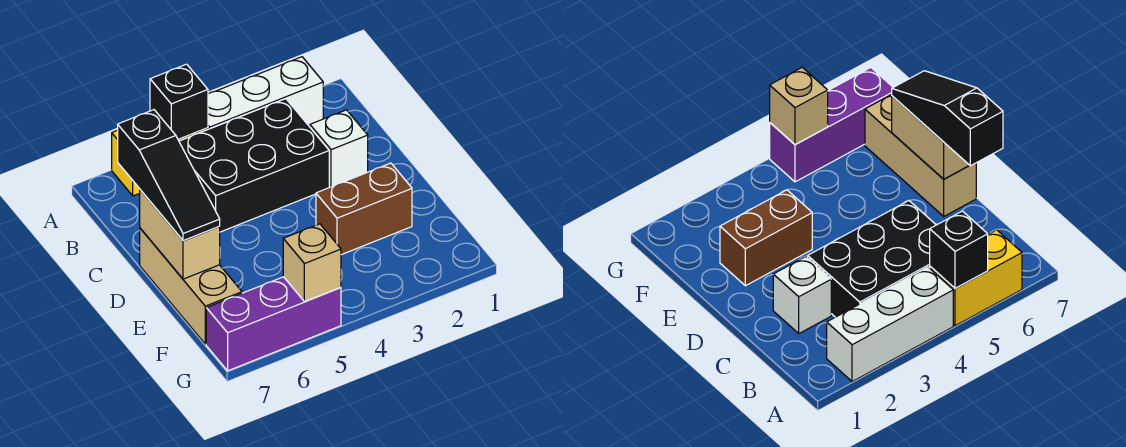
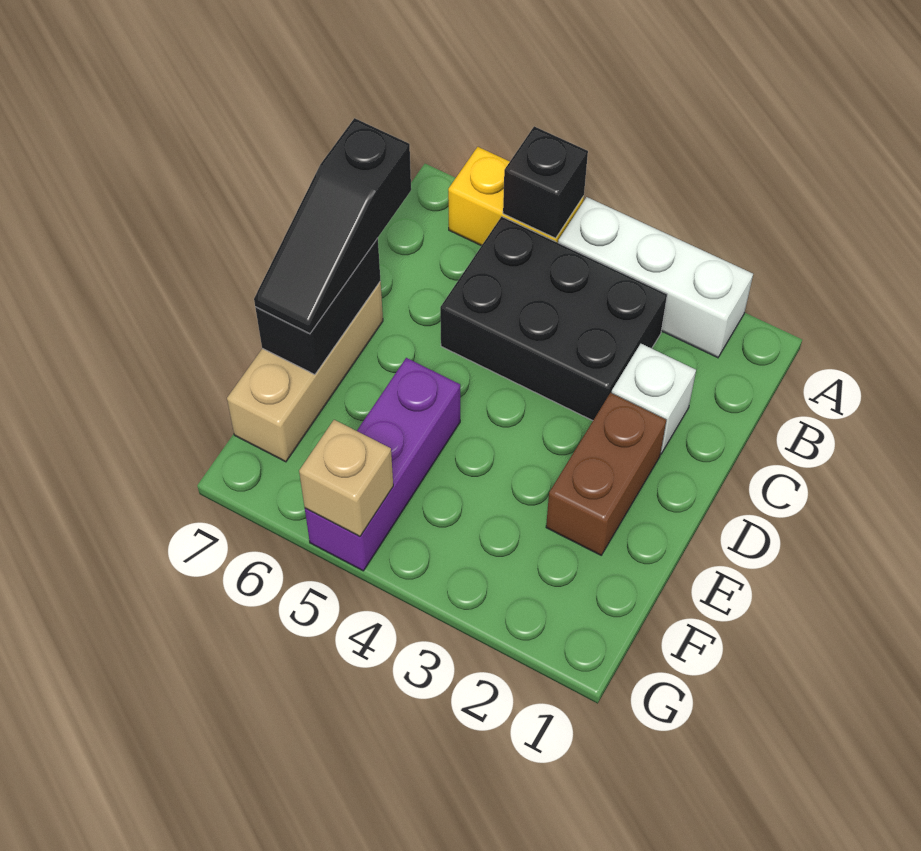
tan brick D7:E7 level 2 -> black brick D7:E7 level 2
brown brick E2:E3 level 1 -> brown brick D2:E2 level 1
purple brick G5:G7 level 1 -> purple brick E5:G5 level 1

